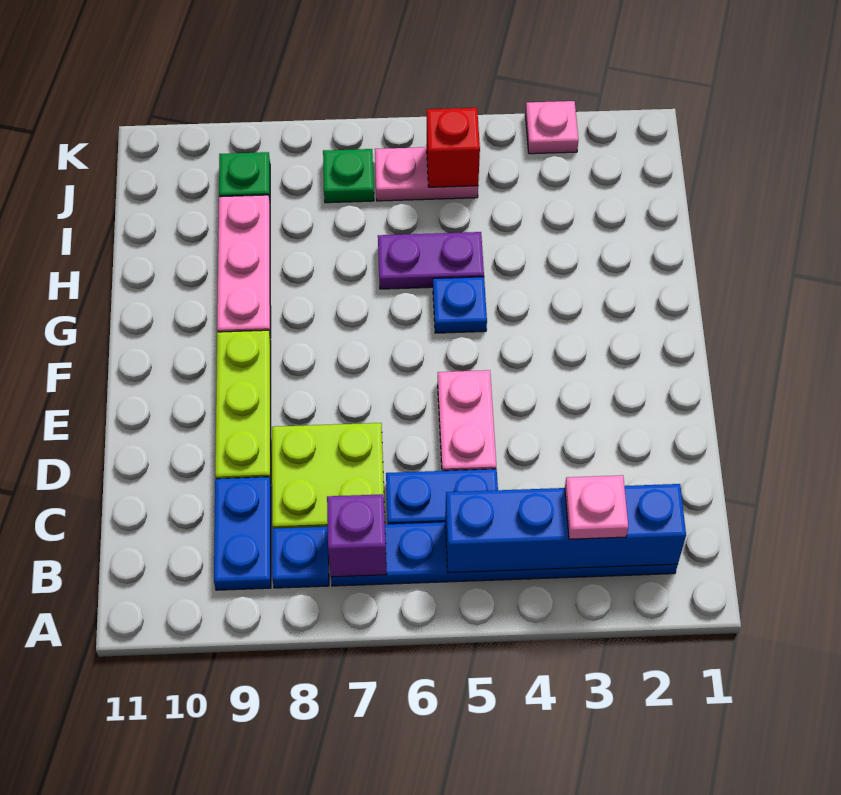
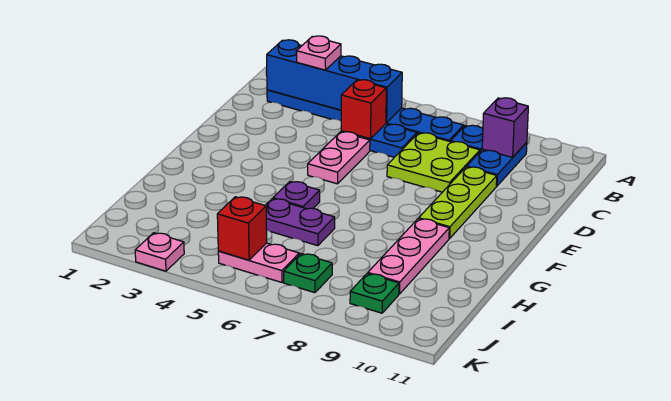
purple brick B7 level 2 -> purple brick B9 level 2
none -> red brick C5 level 2
blue plate G5 level 1 -> purple plate G5 level 1

